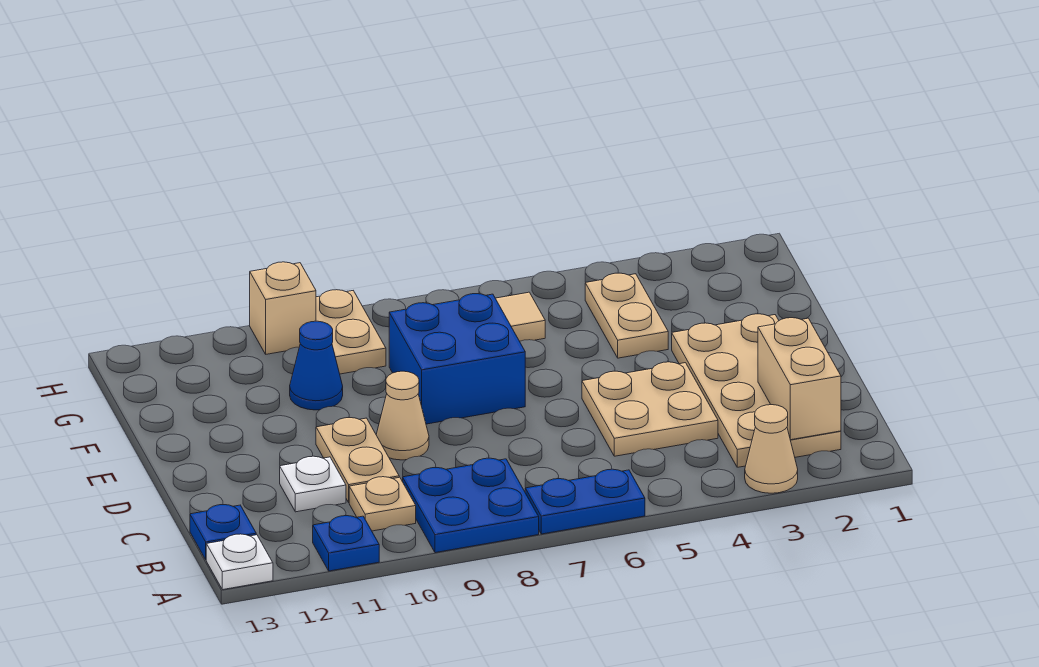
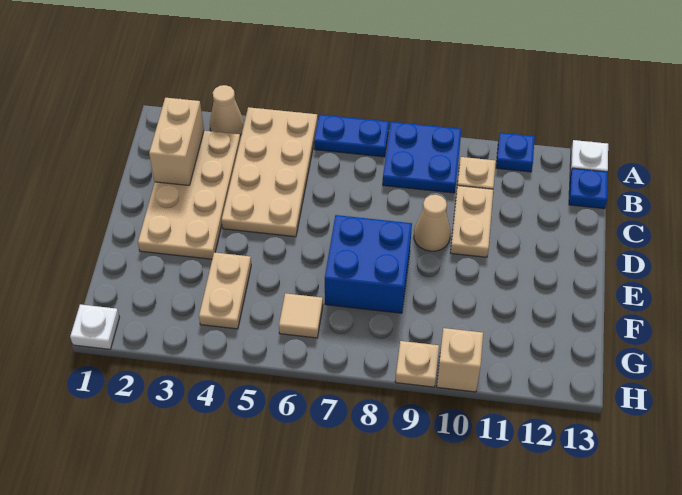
tan plate C4:D5 level 1 -> tan plate A4:D5 level 1
white plate C11 level 1 -> white plate H1 level 1
blue cone F10 level 1 -> none
tan plate G9:H9 level 1 -> tan plate H9 level 1

